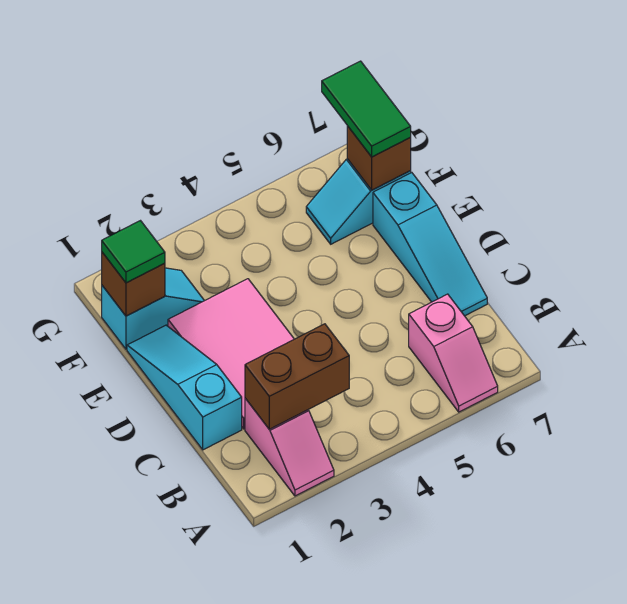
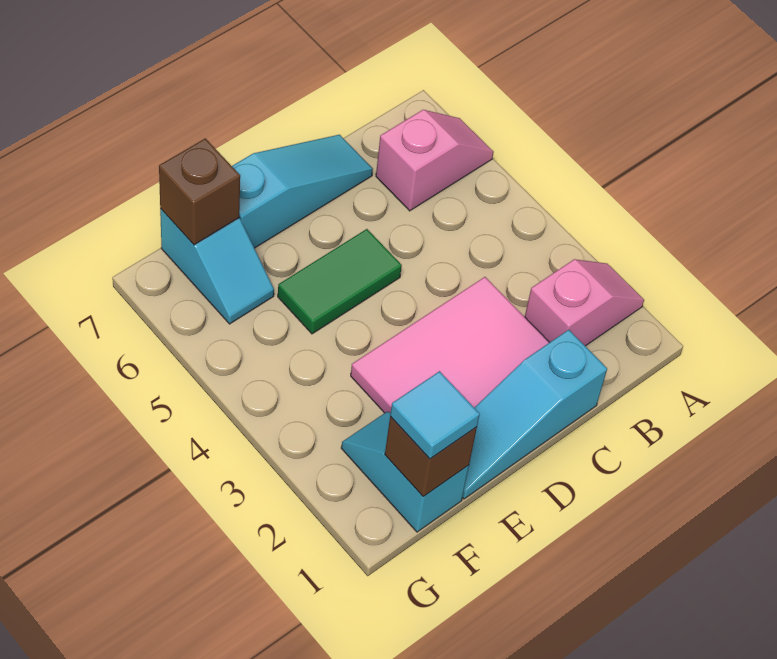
brown brick B2:B3 level 2 -> none
green tile F1 level 3 -> cyan tile F1 level 3
green tile F7:G7 level 3 -> green tile D5:E5 level 1

